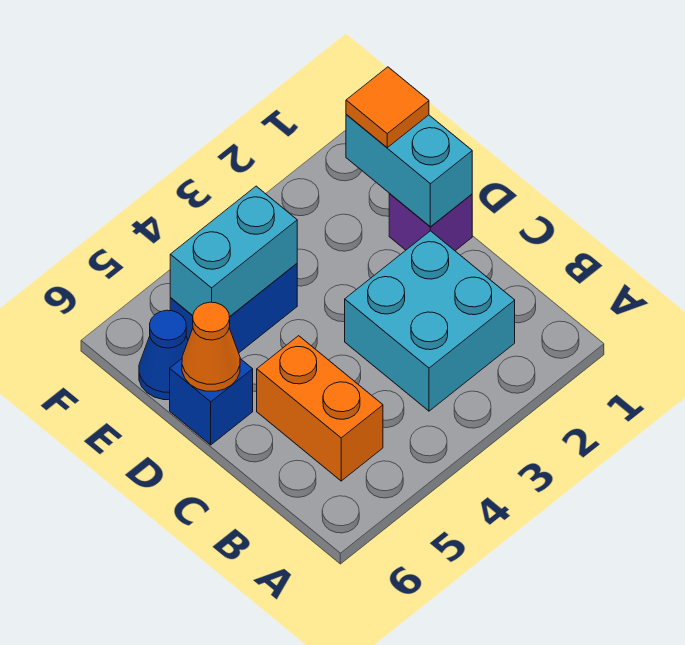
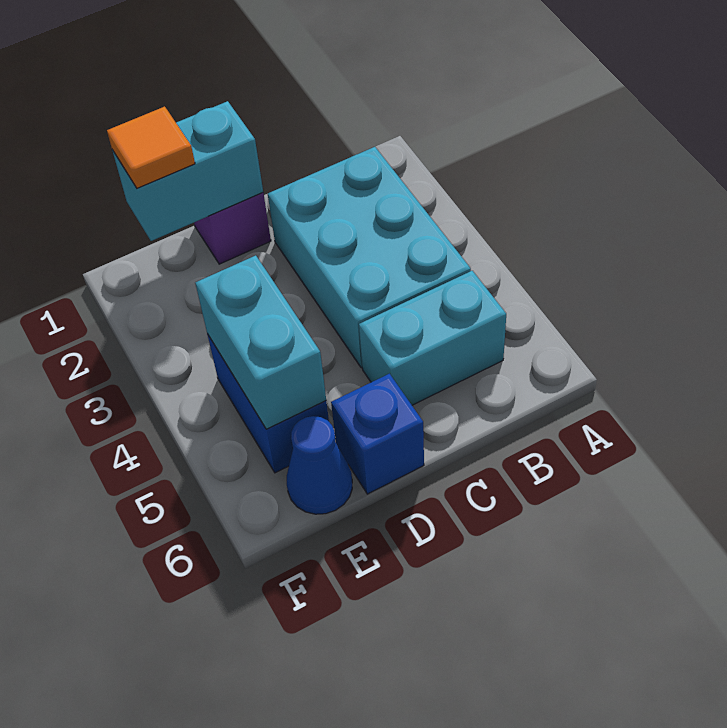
cyan brick B2:C3 level 1 -> cyan brick B2:C4 level 1
orange brick B5:C5 level 1 -> cyan brick B5:C5 level 1
orange cone D6 level 2 -> none

